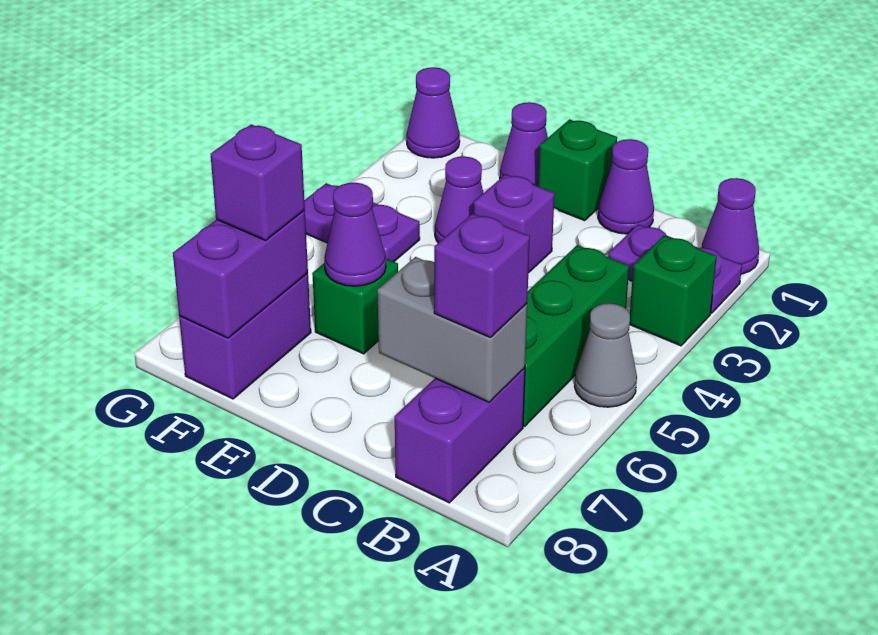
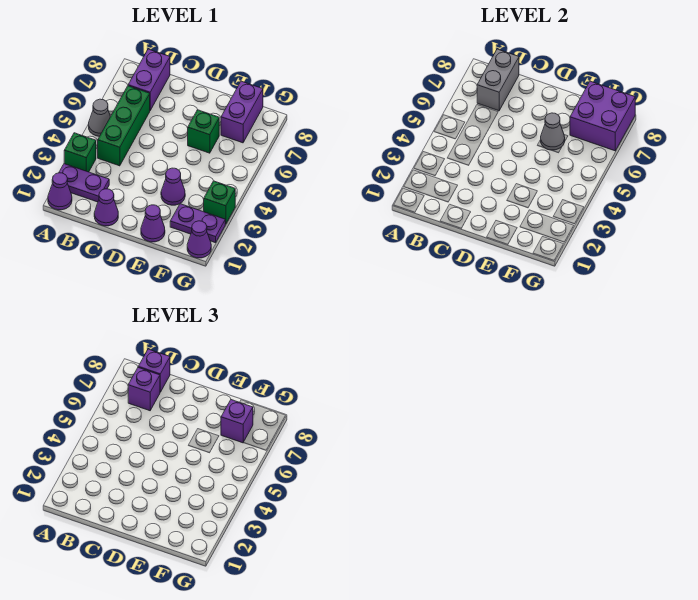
grey brick B7:C7 level 2 -> grey brick B7:B8 level 2
green brick D1 level 1 -> green brick G3 level 1
purple brick D3 level 1 -> purple brick B8 level 3
purple cone E6 level 2 -> grey cone E6 level 2
purple plate F4:G4 level 1 -> purple plate F2:G2 level 1
purple brick F7:F8 level 2 -> purple brick F7:G8 level 2

